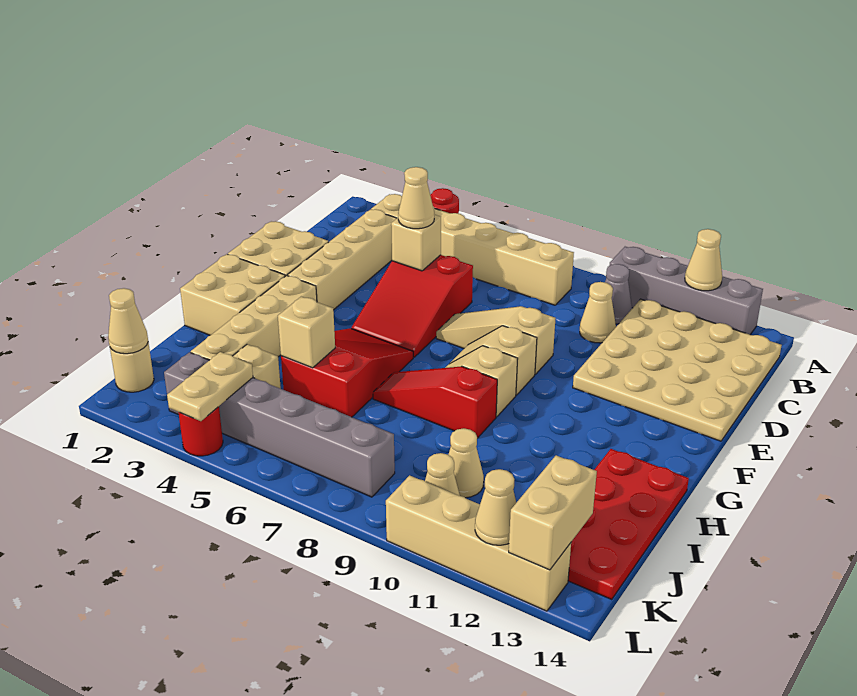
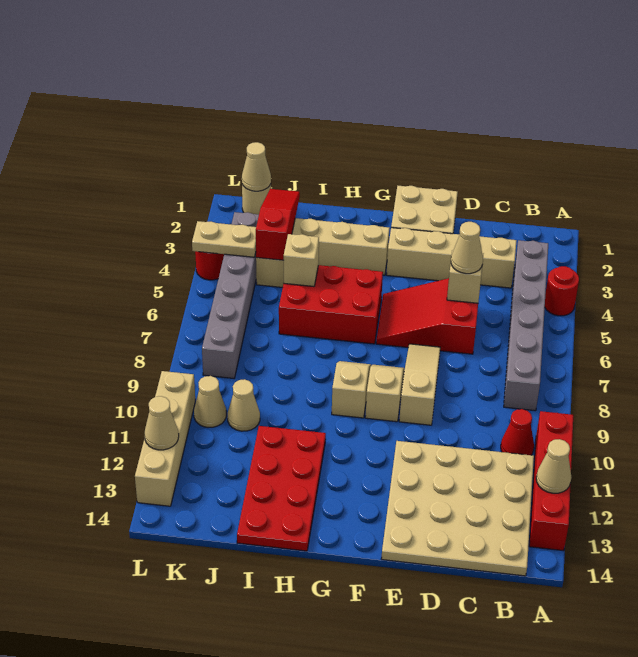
grey brick A10:A13 level 1 -> red brick A10:A13 level 1
tan brick B3:B8 level 1 -> grey brick B3:B8 level 1
grey cone B10 level 1 -> red cone B10 level 1
tan cone C10 level 1 -> none
tan brick G1:H2 level 1 -> none
red slope G5:I6 level 1 top I -> red brick G5:I6 level 1
red slope H7:H9 level 1 top 9 -> red slope J2:J4 level 2 top 4
red plate H13:K14 level 1 -> red plate H11:I14 level 1
tan brick K13:L13 level 2 -> none

